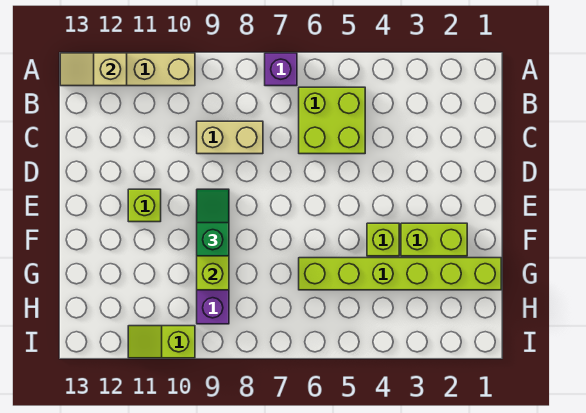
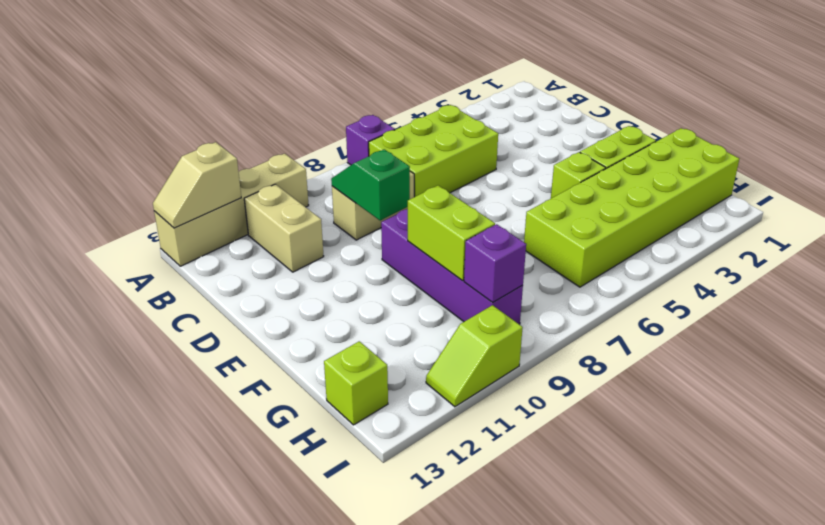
lime brick B5:C6 level 1 -> lime brick B5:C7 level 1
none -> tan brick B11:C11 level 1
green slope E9:F9 level 3 top F -> green slope C9:D9 level 2 top D
lime brick E11 level 1 -> lime brick H13 level 1
lime brick G1:G6 level 1 -> lime brick G1:H6 level 1
none -> purple brick H9 level 2

